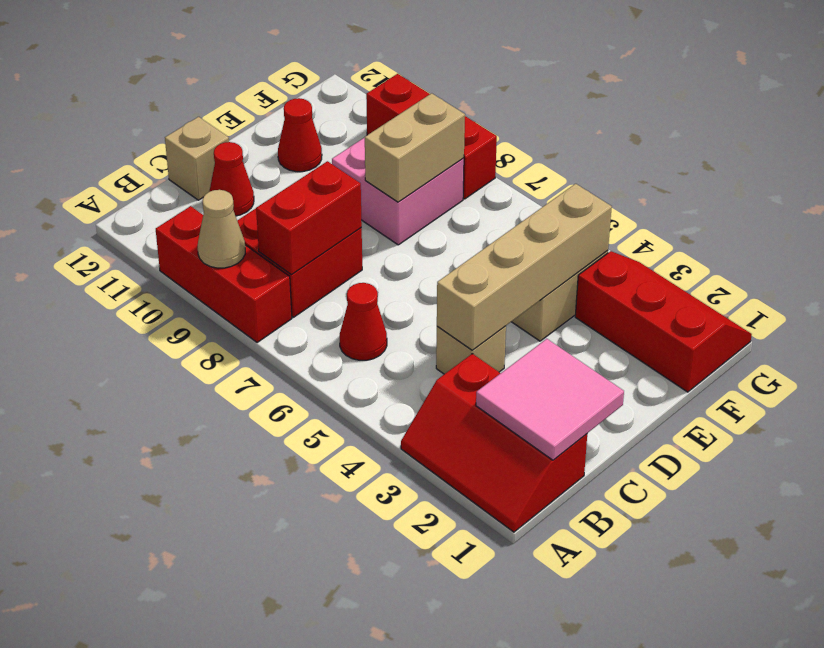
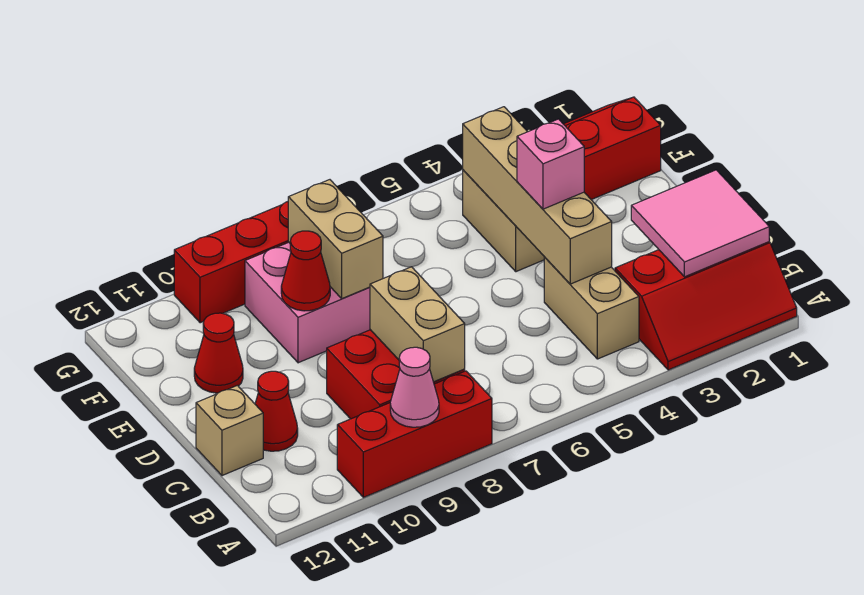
tan cone A9 level 2 -> pink cone A9 level 2
red cone B6 level 1 -> red cone E9 level 2
red brick B8:C8 level 2 -> tan brick B8:C8 level 2
tan brick C4 level 1 -> tan brick B4:C4 level 1
none -> pink brick D4 level 3

